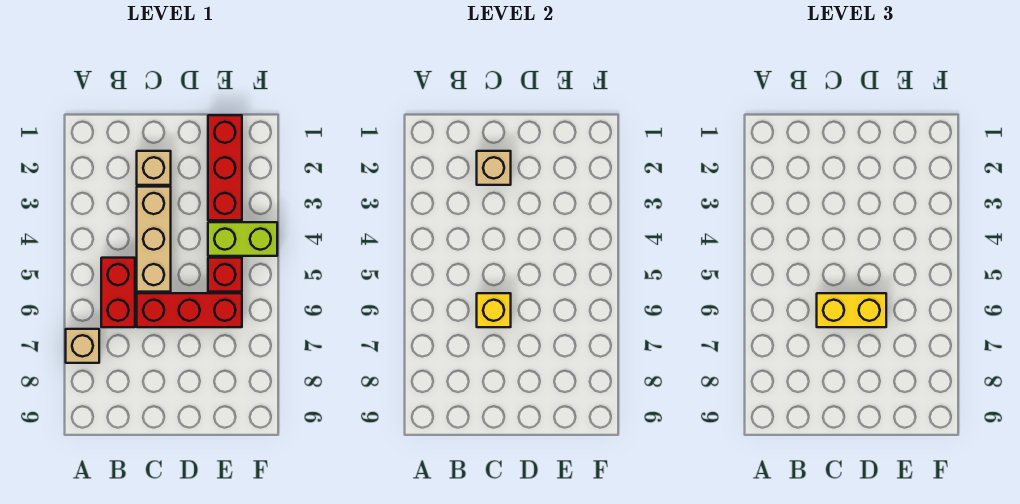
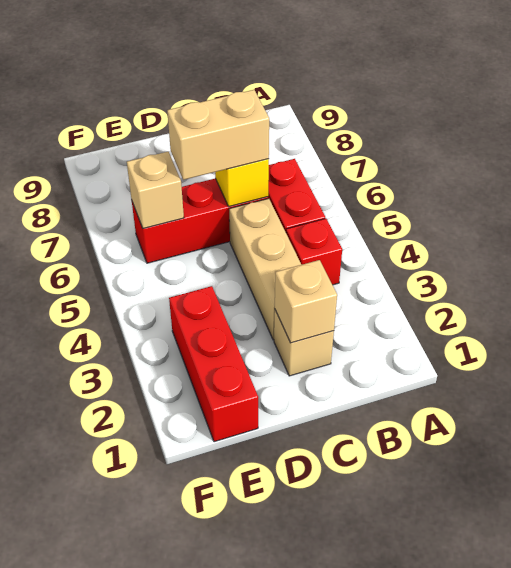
tan brick A7 level 1 -> tan brick E6 level 2
yellow brick C6:D6 level 3 -> tan brick C6:D6 level 3
lime brick E4:F4 level 1 -> none
red brick E5 level 1 -> red brick B4 level 1

